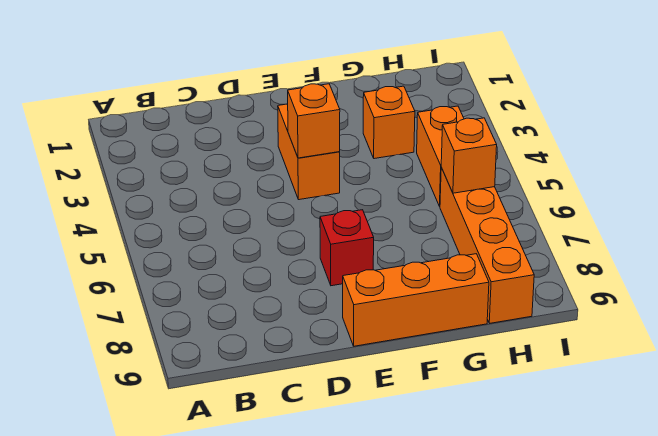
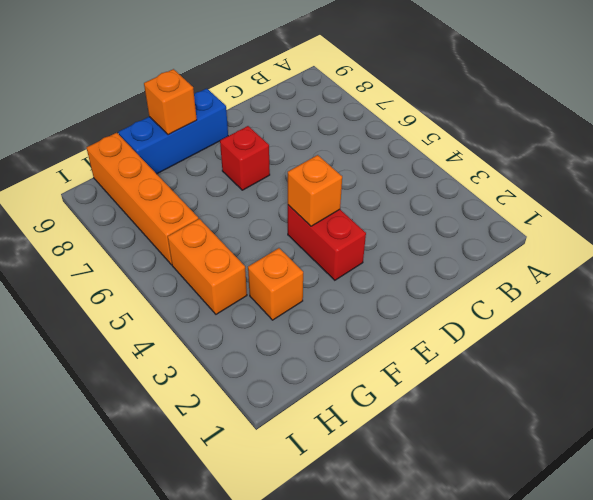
orange brick E3:E4 level 1 -> red brick E3:E4 level 1
orange brick E9:G9 level 1 -> blue brick E9:G9 level 1
orange brick H6 level 2 -> orange brick F9 level 2

